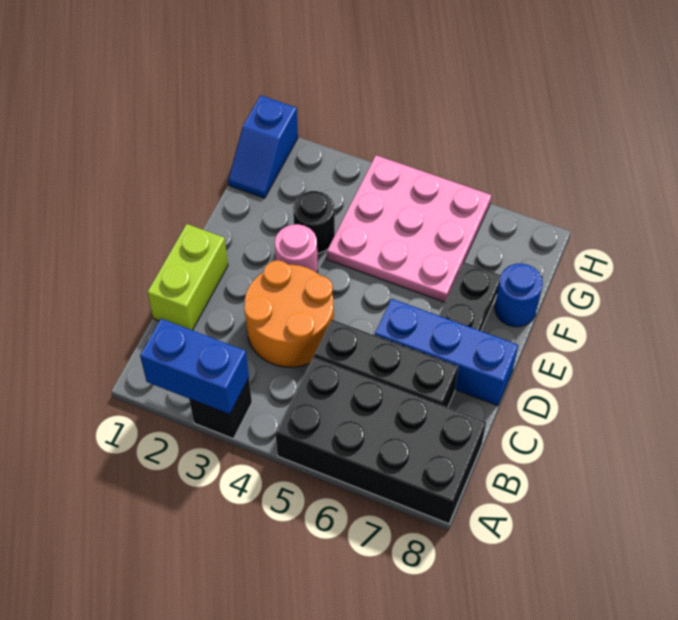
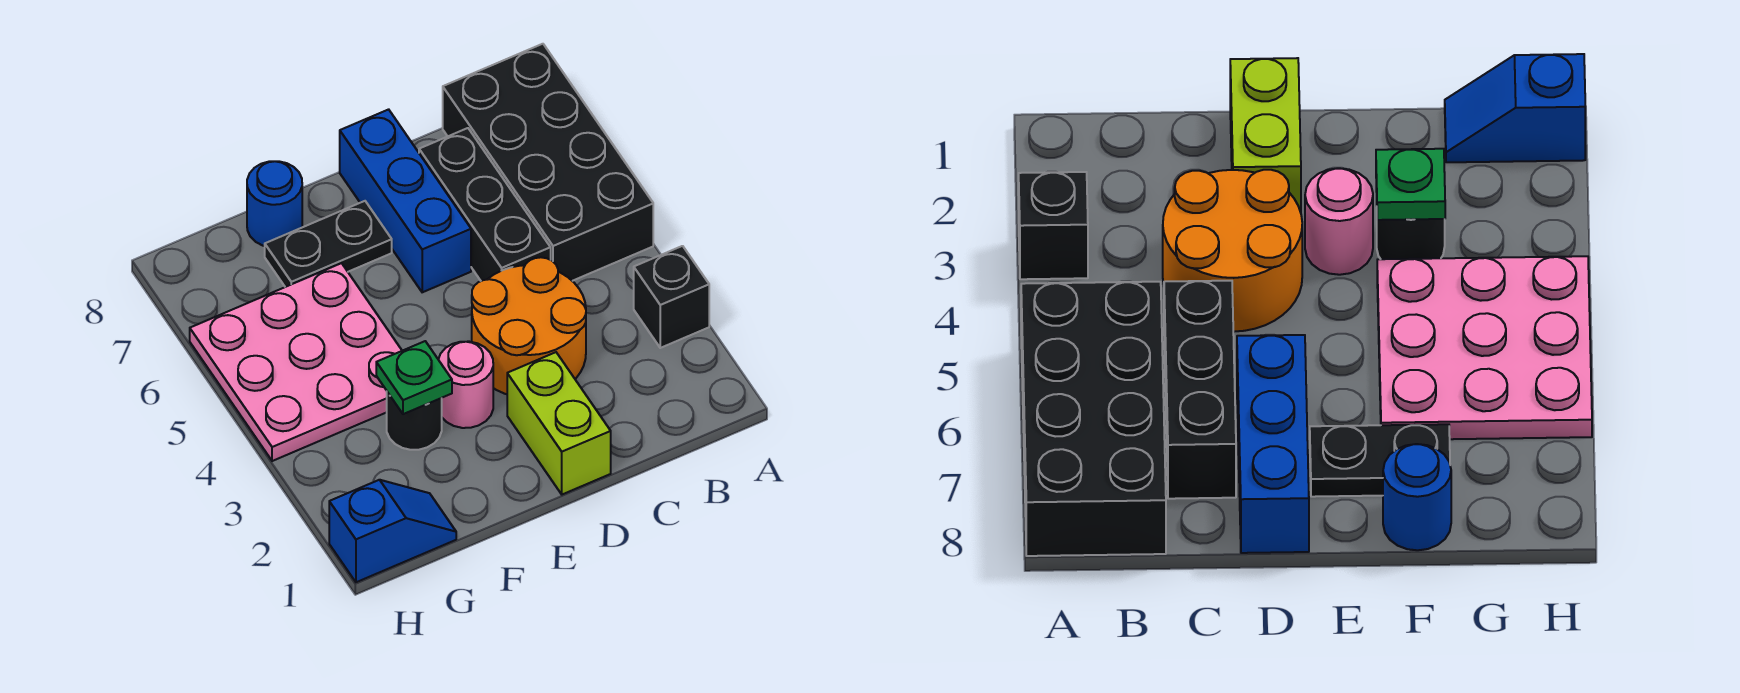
blue brick A2:A3 level 2 -> none
lime brick C1:D1 level 1 -> lime brick D1:D2 level 1
none -> green plate F3 level 2

